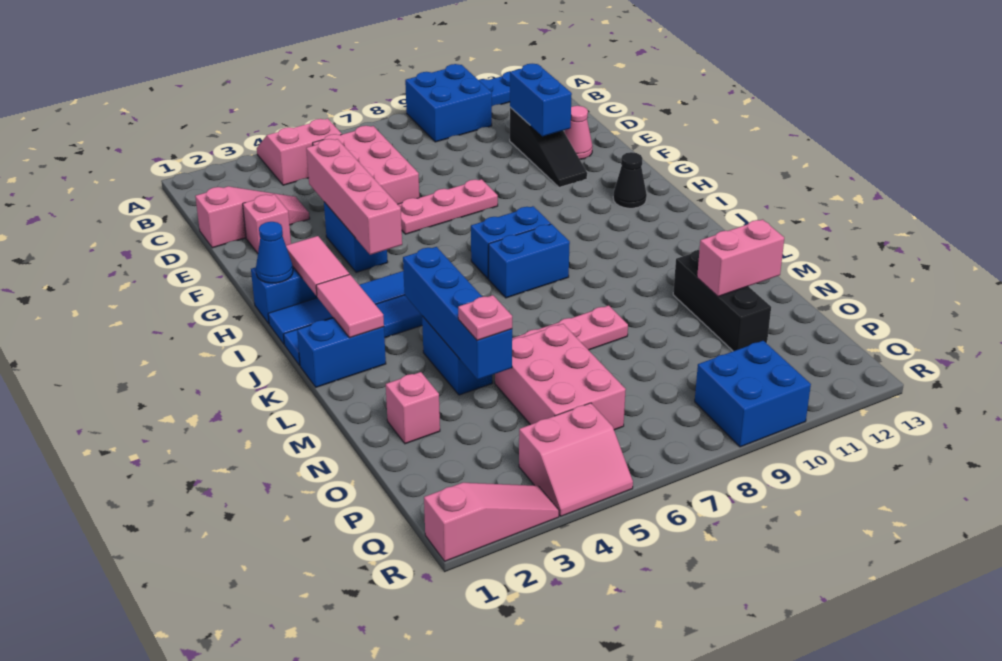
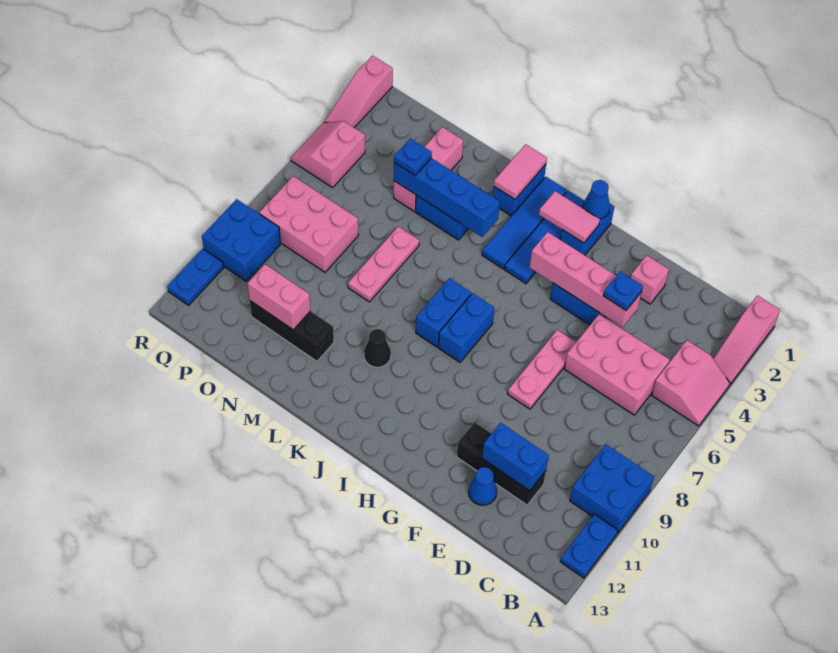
pink slope D1:D3 level 1 top 1 -> pink slope A1:A3 level 1 top 1
black slope D11:F11 level 1 top D -> black brick D11:F11 level 1
none -> blue plate E4 level 3
pink cone E12 level 1 -> blue cone E12 level 1
black cone H12 level 1 -> black cone K10 level 1
pink tile J2:K2 level 2 -> pink tile K1:K2 level 2
pink brick N2 level 1 -> pink brick N2:N4 level 1
pink plate N4 level 3 -> blue plate N4 level 3
pink brick N5:P6 level 1 -> pink brick O7:Q8 level 1
pink brick N11:N12 level 2 -> pink brick N11:O11 level 2
none -> blue plate R11:R12 level 1

